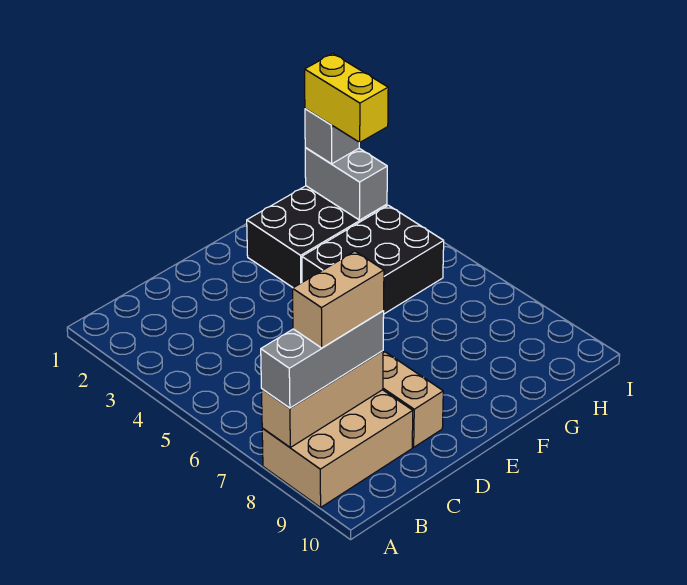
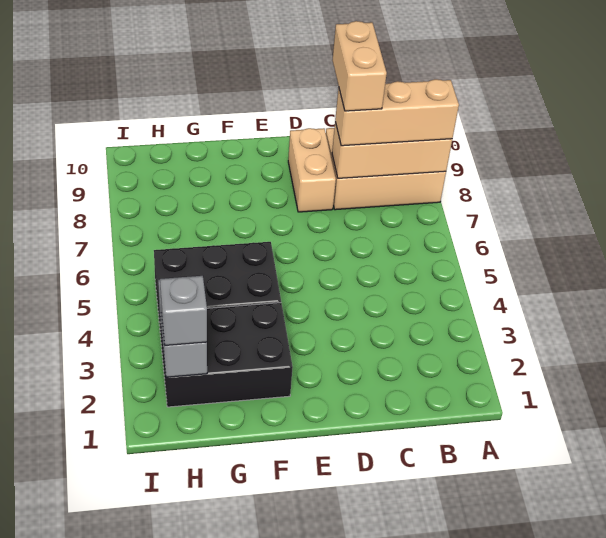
grey brick A8:C8 level 3 -> tan brick A8:C8 level 3
tan brick B8:C8 level 4 -> tan brick C8:C9 level 4
yellow brick H2:H3 level 4 -> none

